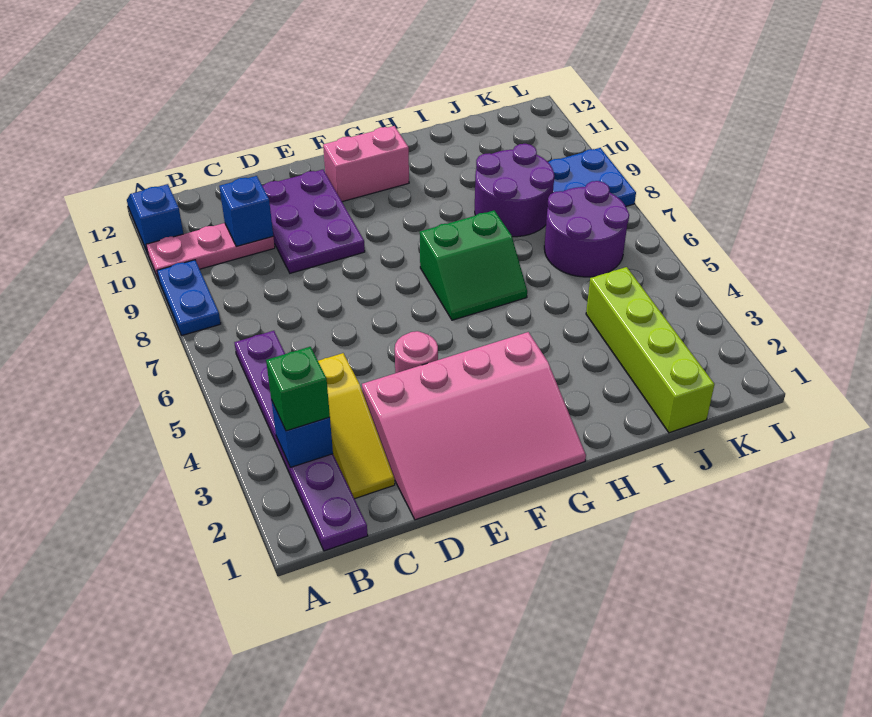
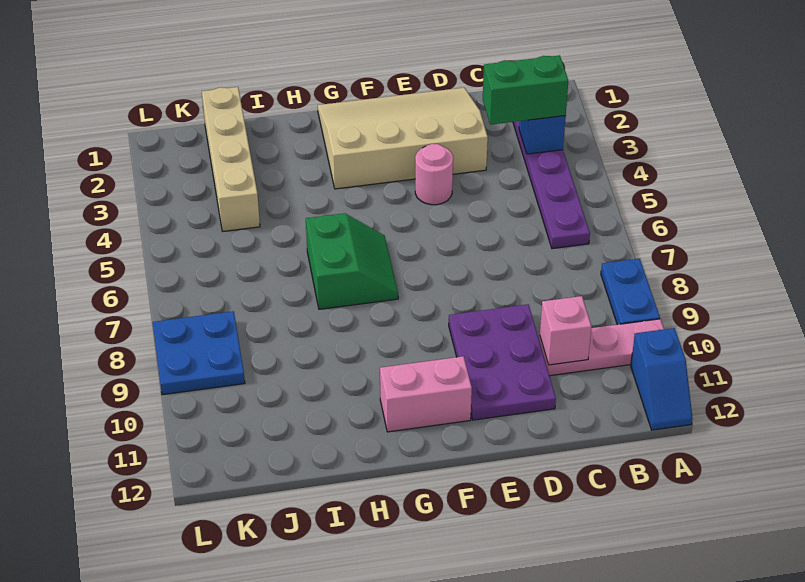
green brick B3 level 3 -> green brick B3:C3 level 3
yellow slope C2:C4 level 1 top 4 -> none
blue brick C10 level 2 -> pink brick C10 level 2
pink slope D1:G3 level 1 top 3 -> tan slope D1:G3 level 1 top 3
green slope G6:H7 level 1 top 7 -> green slope G6:H7 level 1 top H
purple round brick I8:J9 level 1 -> none
lime brick J1:J4 level 1 -> tan brick J1:J4 level 1
purple round brick J6:K7 level 1 -> none

